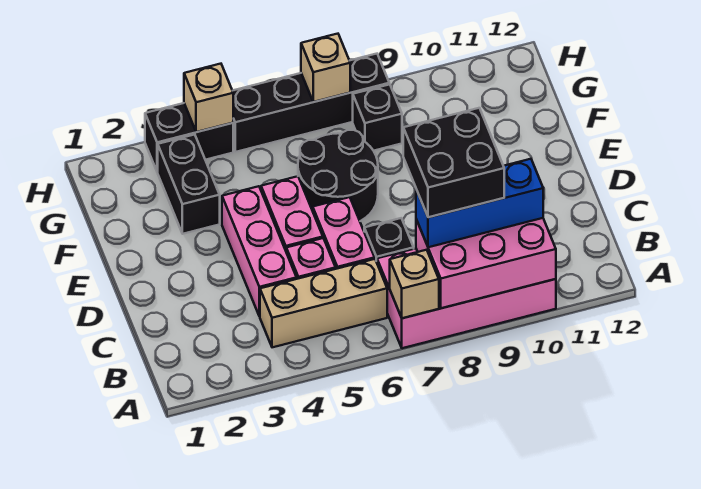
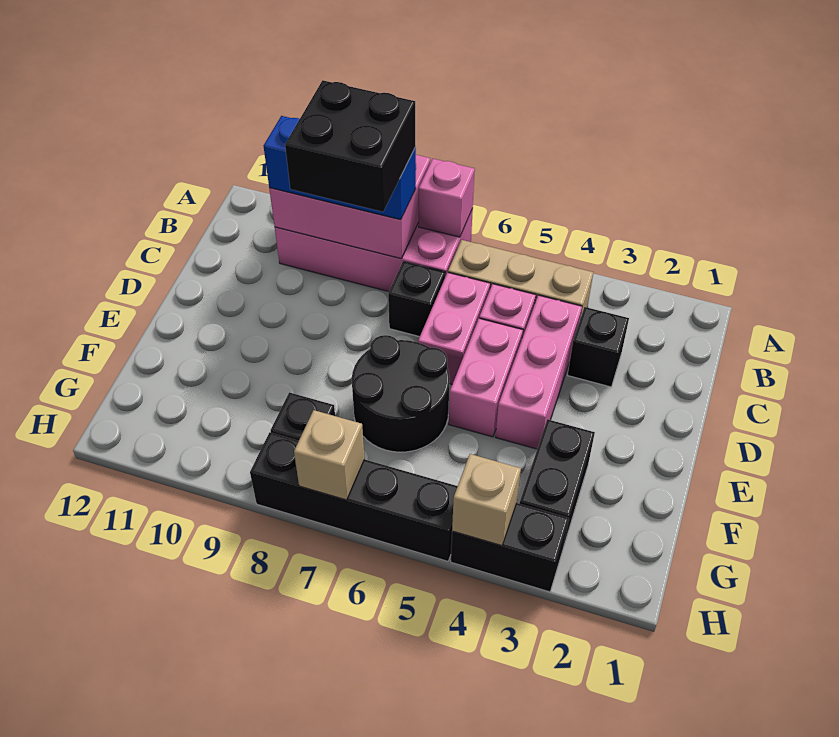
tan brick A7 level 2 -> pink brick A7 level 2
none -> black brick C3 level 1

